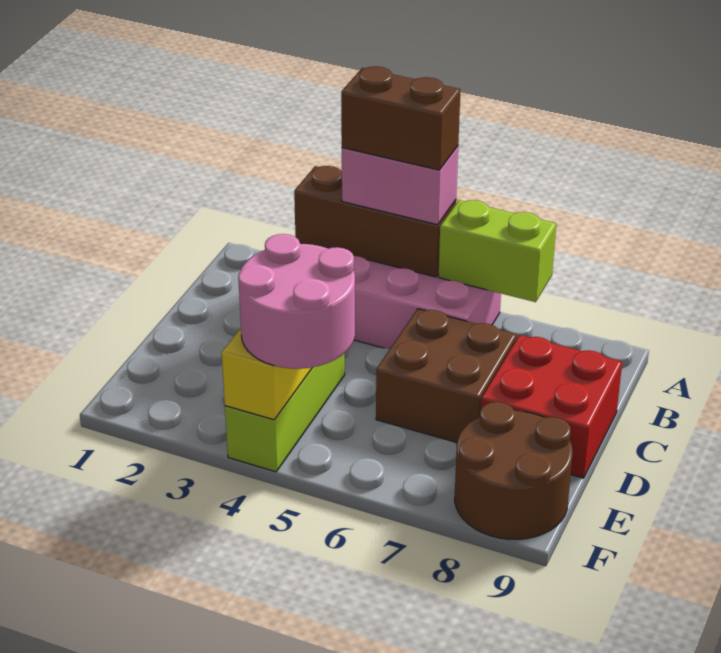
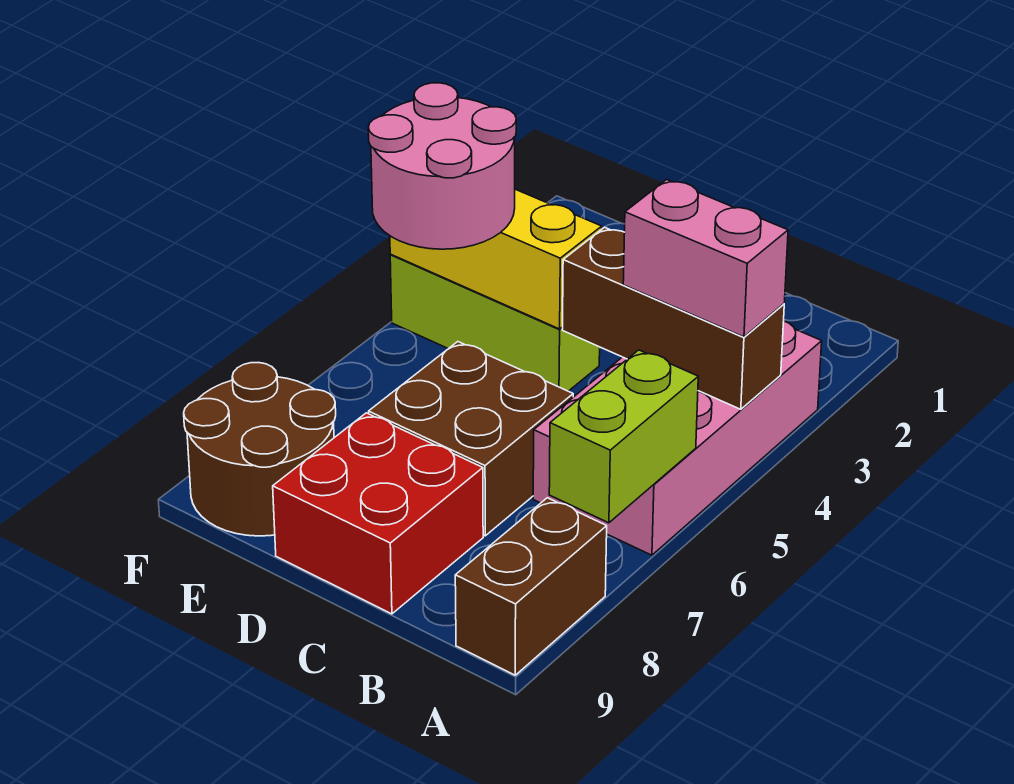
brown brick A3:A5 level 2 -> brown brick A4:C4 level 2
pink brick A4:A5 level 3 -> pink brick A4:B4 level 3
brown brick A4:A5 level 4 -> brown brick A8:A9 level 1

